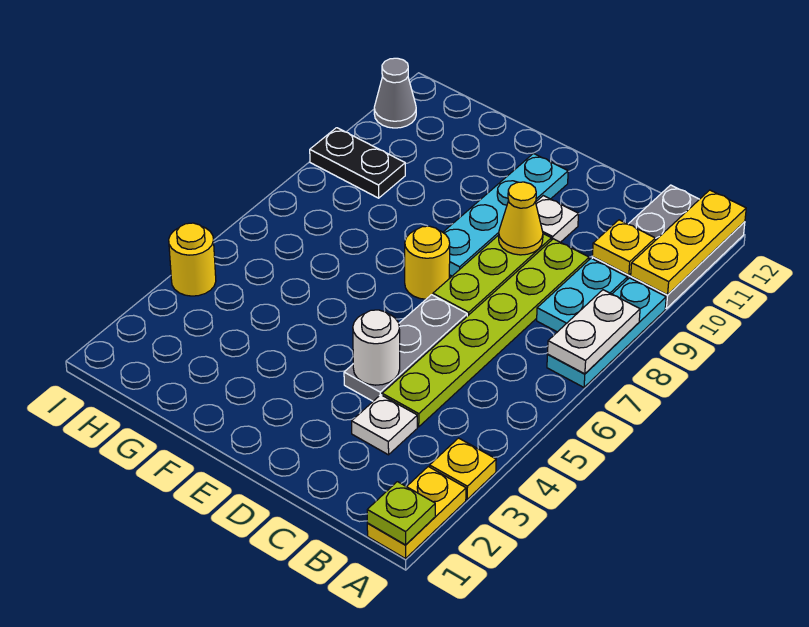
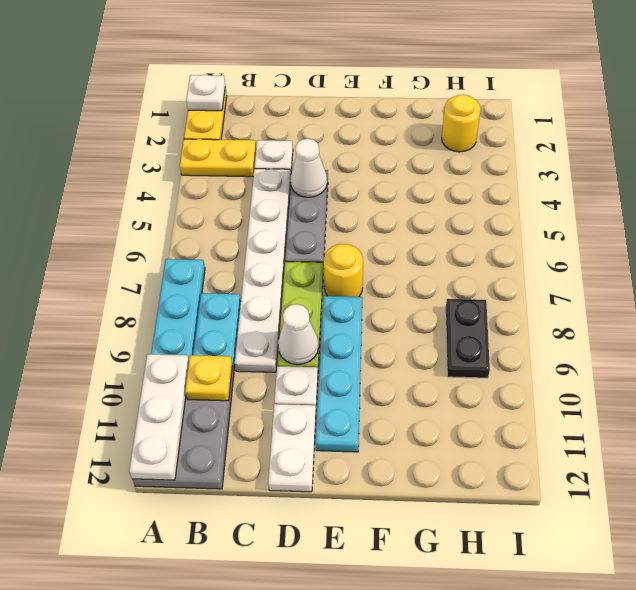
lime plate A1 level 2 -> white plate A1 level 2
yellow plate A3 level 1 -> yellow plate A3:B3 level 1
white plate A7:A8 level 2 -> white plate D11:D12 level 1
yellow plate A10:A12 level 2 -> white plate A10:A12 level 2
lime plate C4:C9 level 1 -> white plate C4:C9 level 1
white round brick D4 level 2 -> white cone D4 level 2
yellow cone D9 level 2 -> white cone D9 level 2
black plate H9:I9 level 1 -> black plate H8:H9 level 1
yellow round brick I4 level 1 -> yellow round brick H2 level 1
grey cone I11 level 1 -> none

